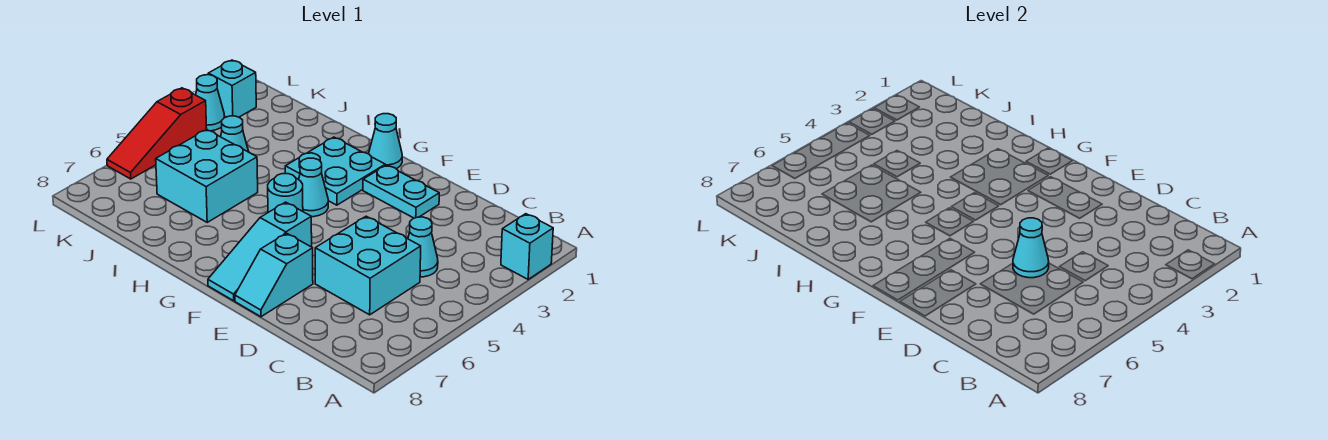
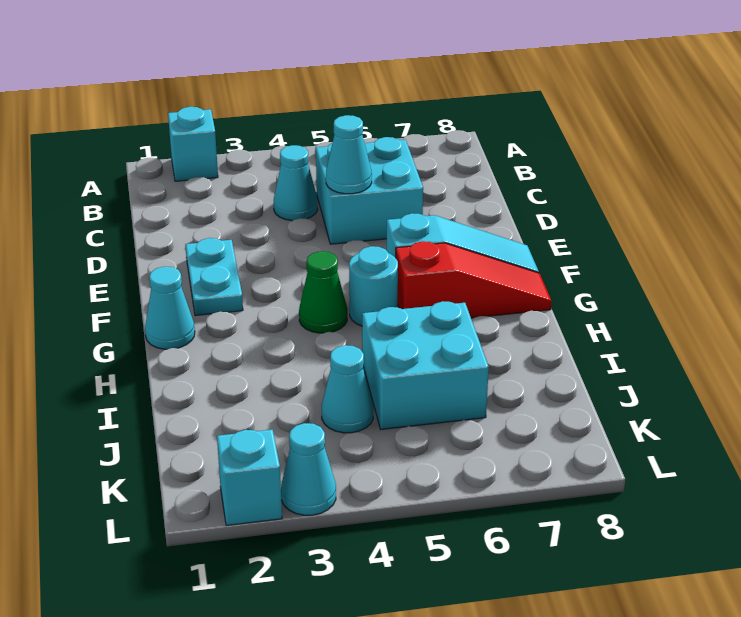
cyan slope E7:E8 level 1 top 7 -> none
cyan plate G2:H3 level 1 -> none
cyan cone G4 level 1 -> green cone G4 level 1
red slope L4:L6 level 1 top 4 -> red slope G6:G8 level 1 top 6

